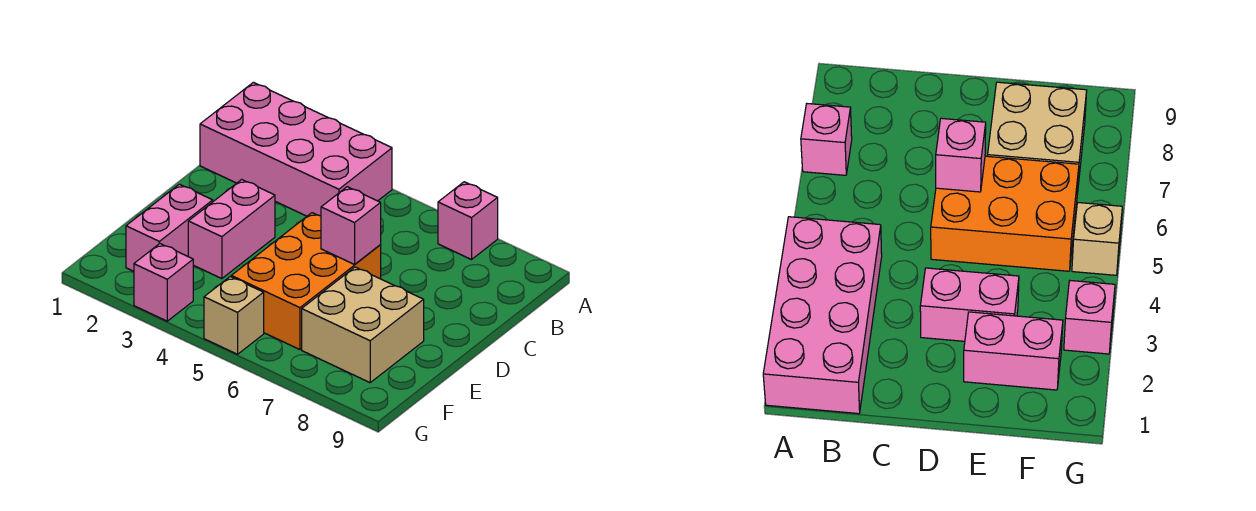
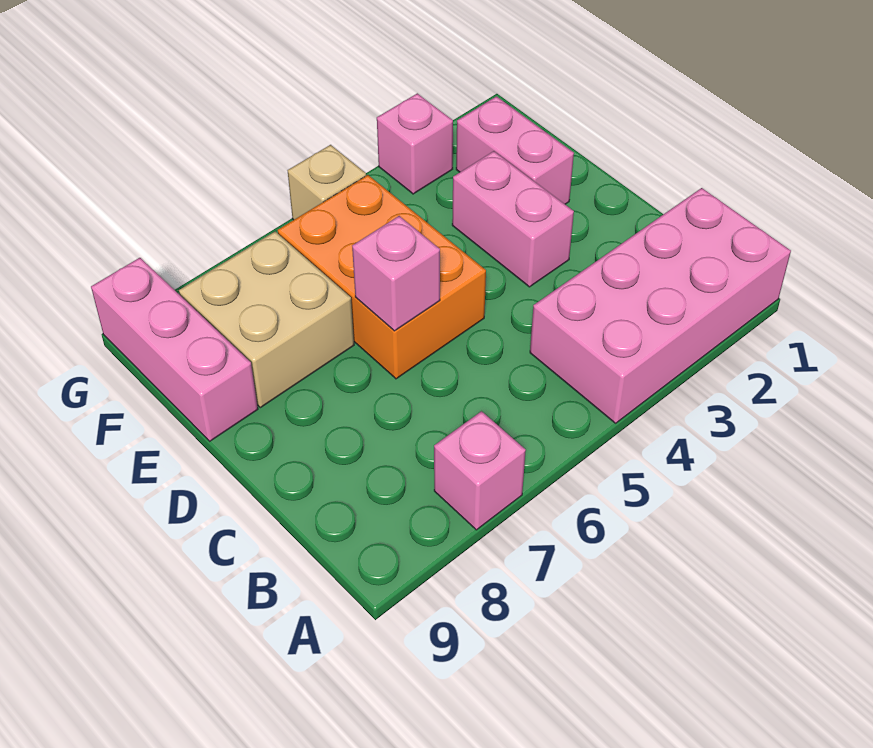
none -> pink brick E9:G9 level 1

